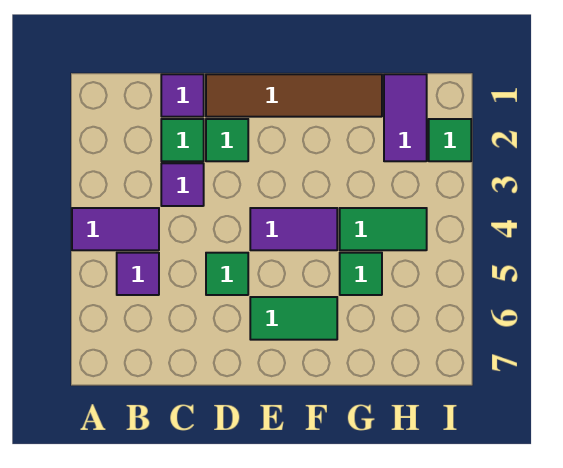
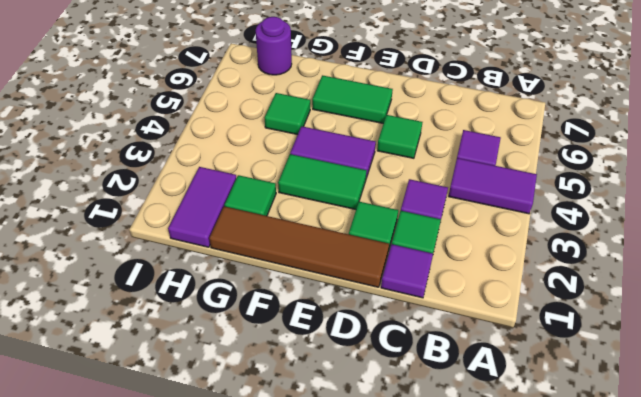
green tile G4:H4 level 1 -> green tile E3:F3 level 1
none -> purple round brick H7 level 1
green tile I2 level 1 -> green tile G2 level 1

